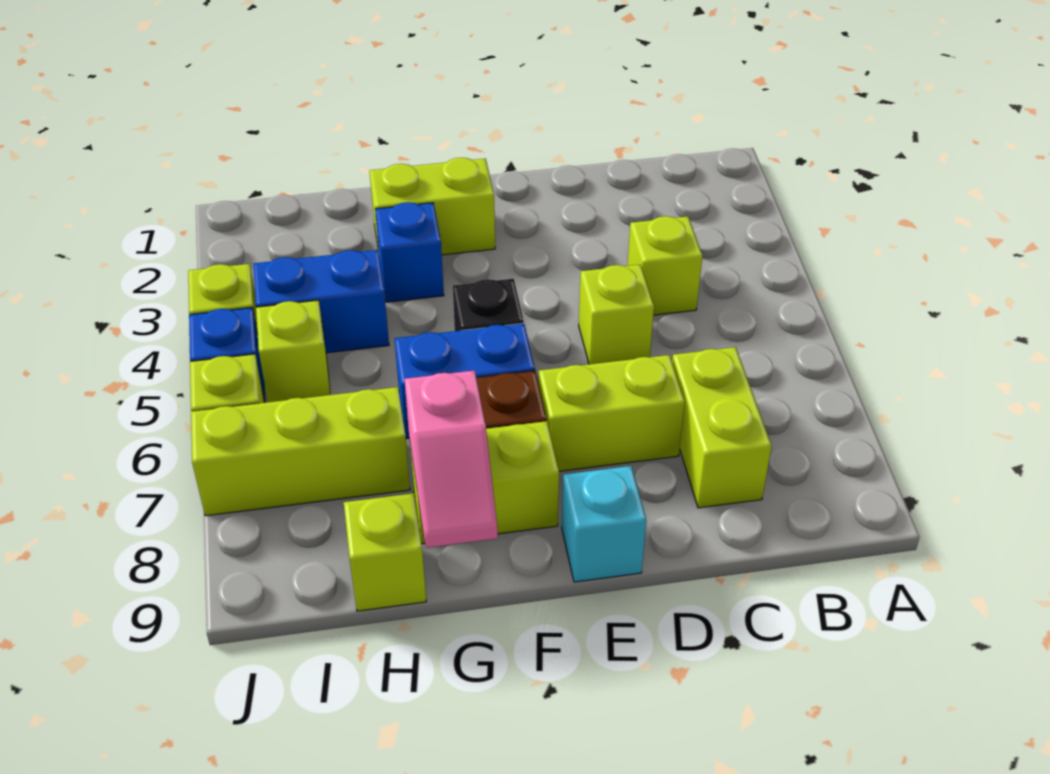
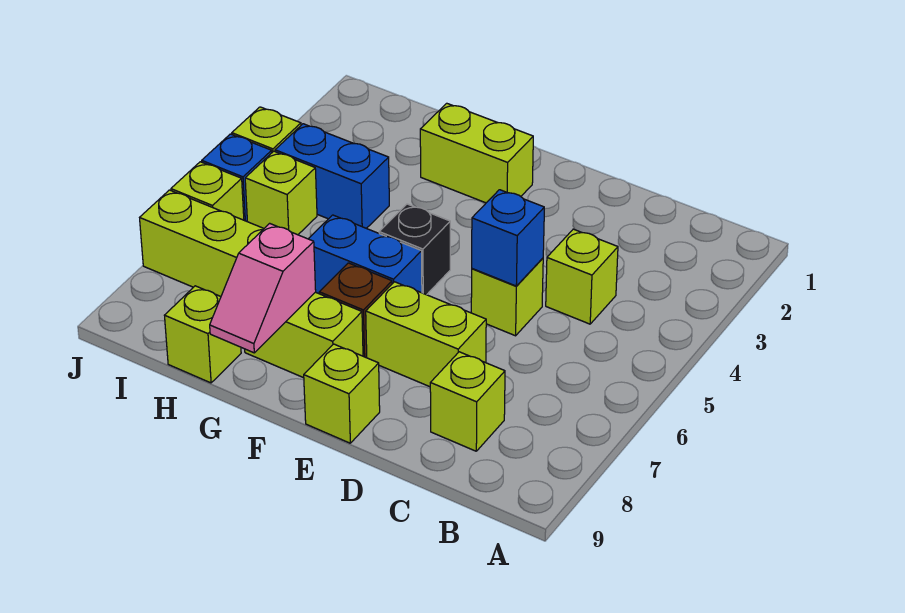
lime brick C7:C8 level 1 -> lime brick C8 level 1
cyan brick E9 level 1 -> lime brick E9 level 1
blue brick G3 level 1 -> blue brick D5 level 2

